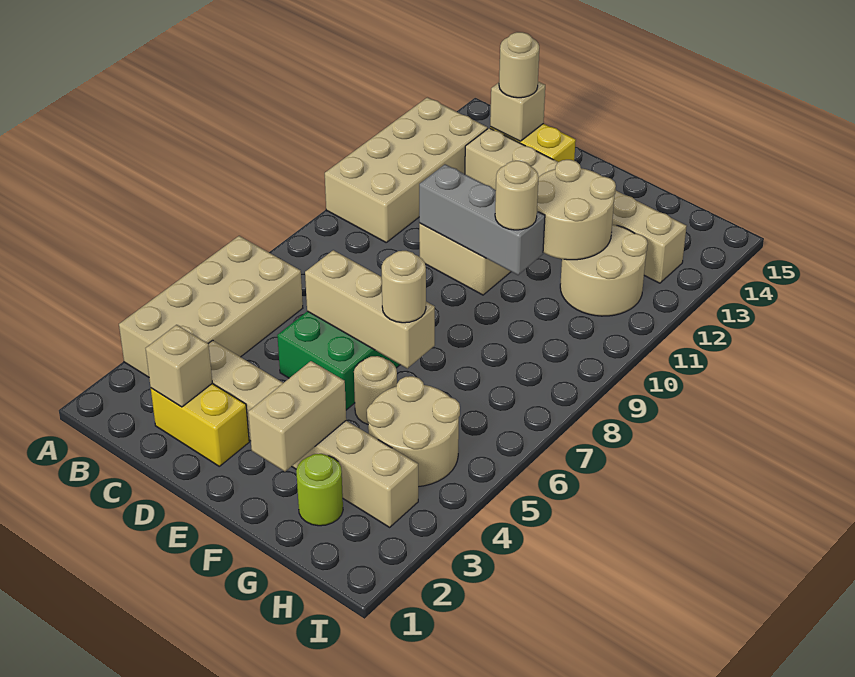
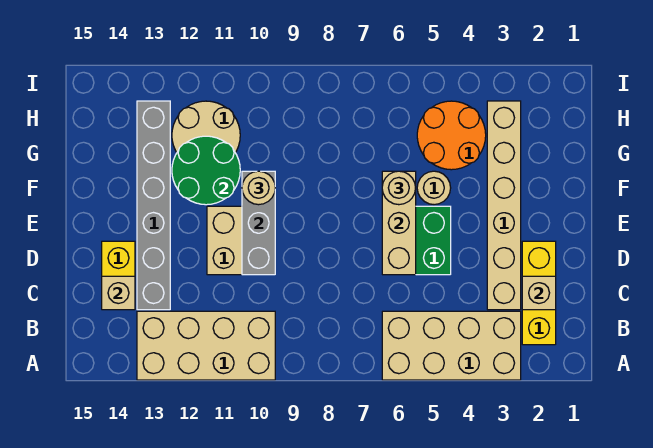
yellow brick C2:D2 level 1 -> yellow brick B2:D2 level 1
tan brick C13:H13 level 1 -> grey brick C13:H13 level 1
tan round brick C14 level 3 -> none
tan brick F2:F3 level 2 -> none
tan round brick F11:G12 level 2 -> green round brick F11:G12 level 2
lime round brick G2 level 1 -> none
tan round brick G4:H5 level 1 -> orange round brick G4:H5 level 1

